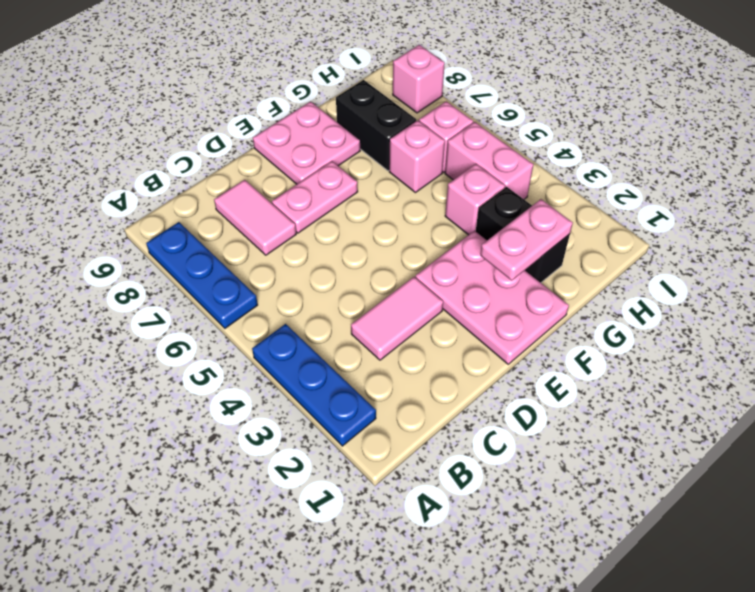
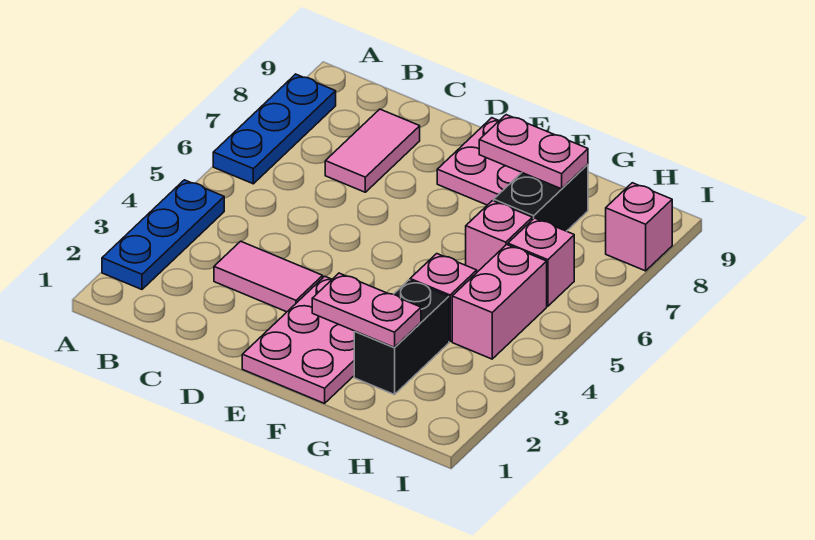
pink plate D7:E7 level 1 -> pink plate F8:G8 level 2

